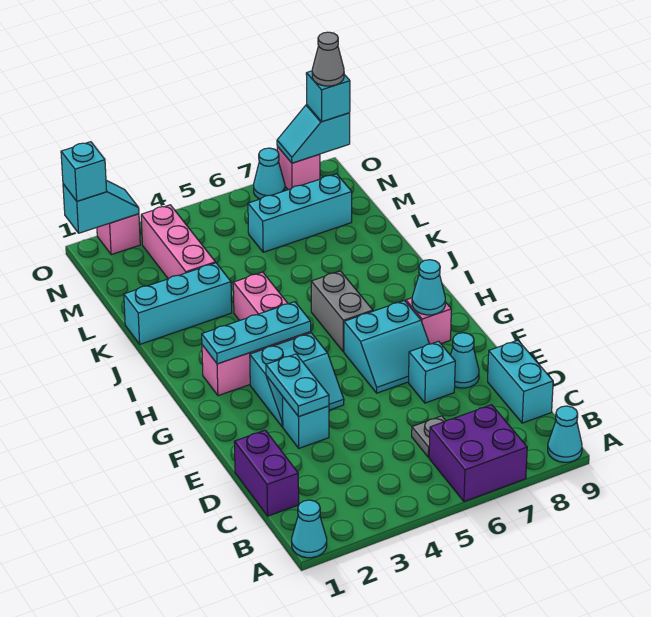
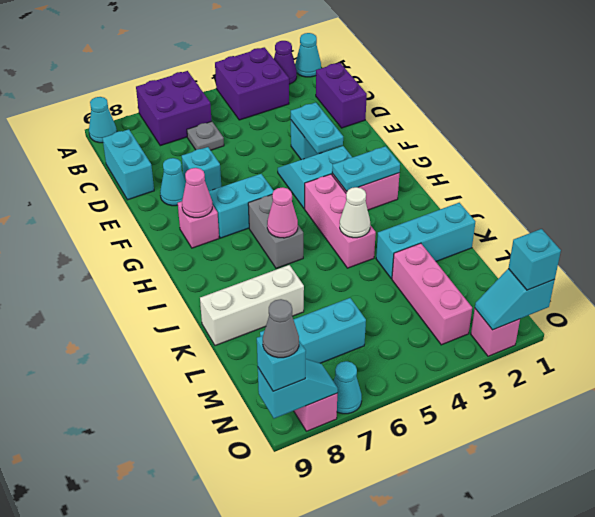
none -> purple cone A2 level 1
none -> purple brick A3:B4 level 1
cyan cone G8 level 2 -> pink cone G8 level 2
cyan plate H2:H4 level 2 -> cyan plate H2:H3 level 2
none -> pink cone I6 level 2
none -> white cone J4 level 2
none -> white brick K7:K9 level 1

